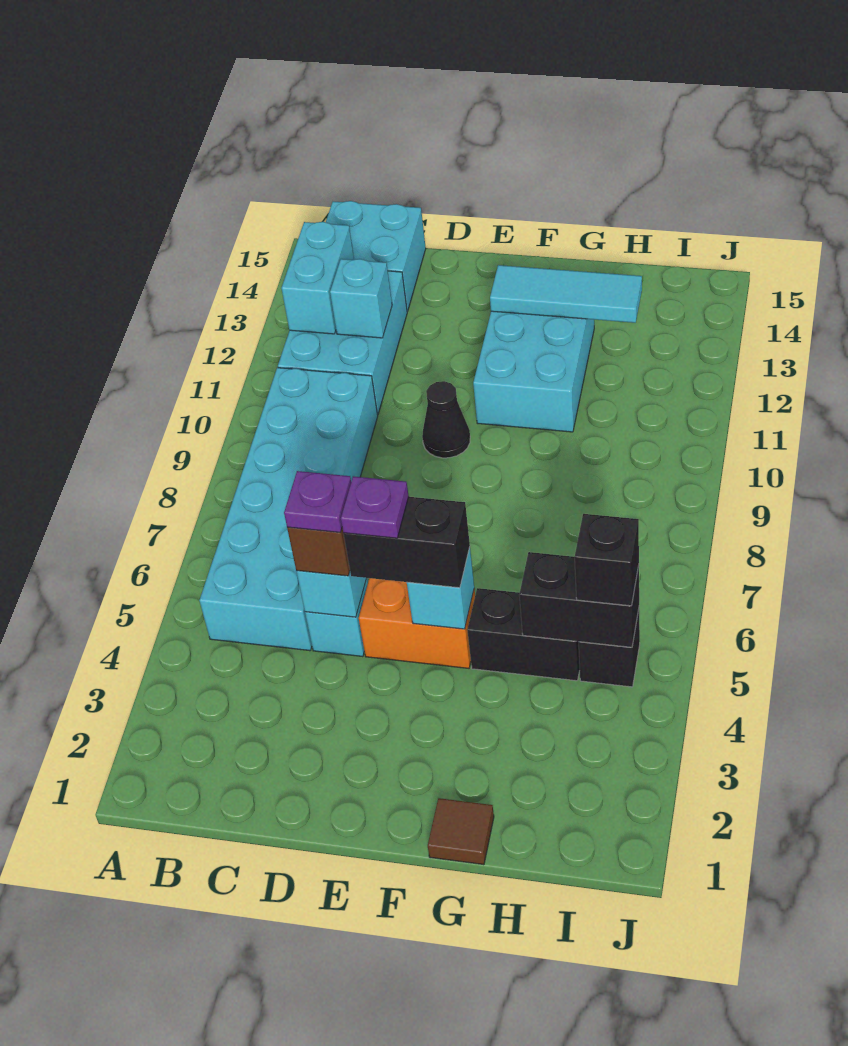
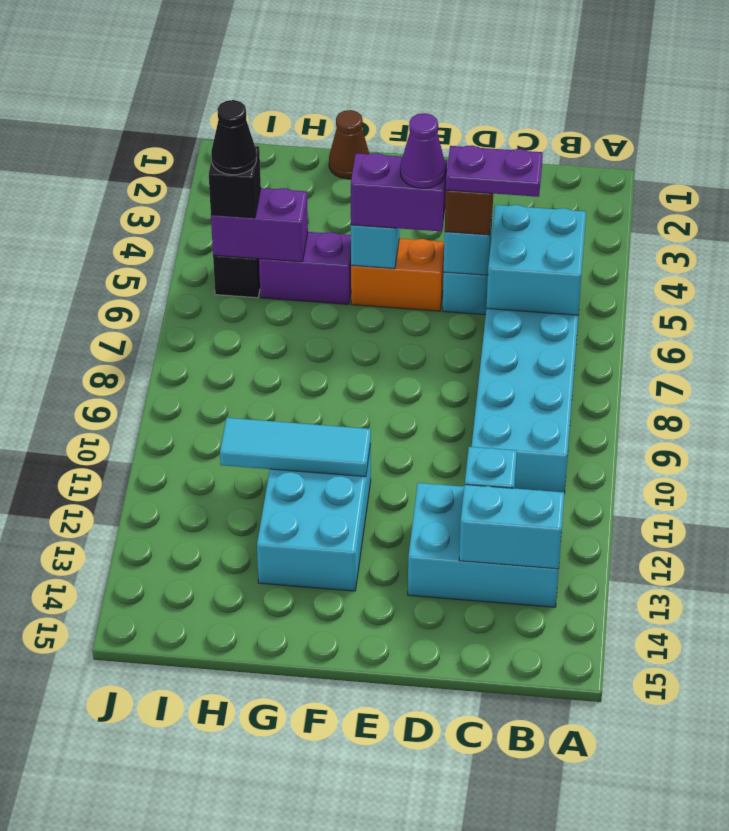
cyan brick B11:C13 level 1 -> cyan brick B12:D13 level 1
cyan brick B12:B13 level 2 -> cyan brick B13:C13 level 2
cyan brick B14:C15 level 1 -> cyan brick B5:C6 level 2
purple plate D5 level 4 -> purple plate C5:D5 level 4
black brick E5:F5 level 3 -> purple brick E5:F5 level 3
purple plate E5 level 4 -> purple cone E5 level 4
black cone E10 level 1 -> black cone I5 level 4
cyan tile F13:H13 level 2 -> cyan tile F11:H11 level 2
brown tile G1 level 1 -> brown cone G1 level 1
black brick G5:H5 level 1 -> purple brick G5:H5 level 1
black brick H5:I5 level 2 -> purple brick H5:I5 level 2

